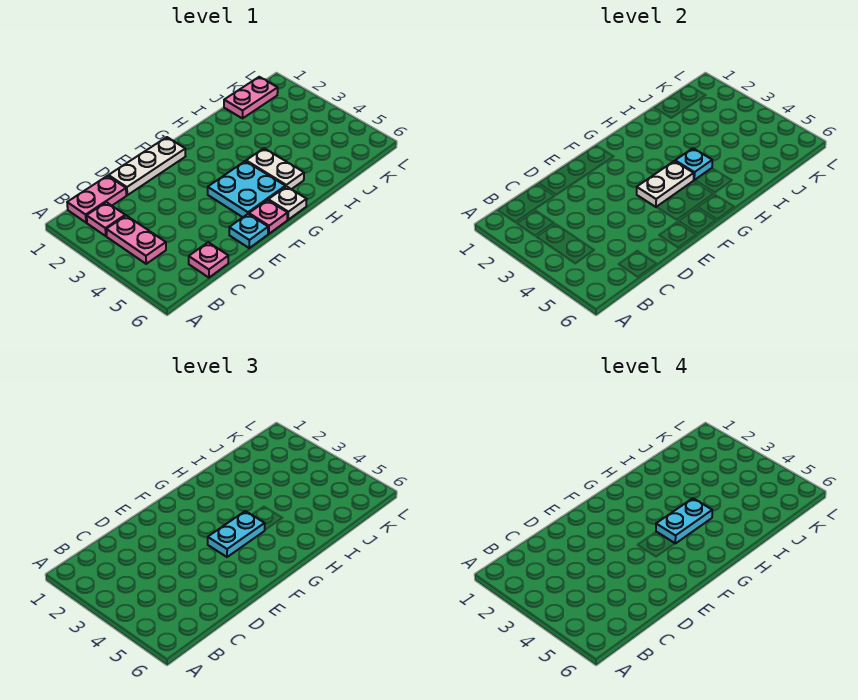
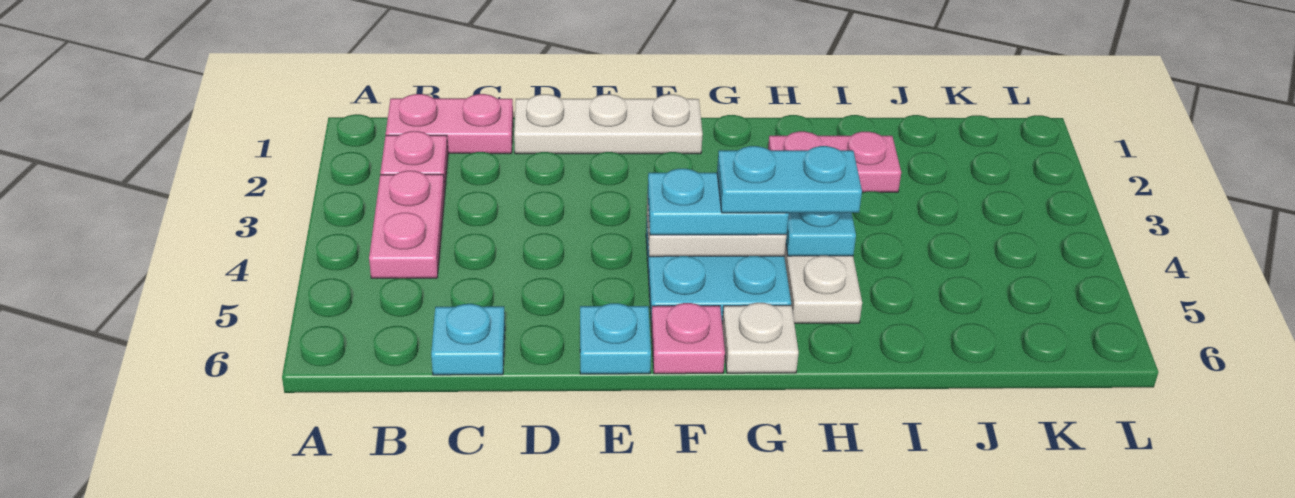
pink plate C6 level 1 -> cyan plate C6 level 1
pink plate J1:K1 level 1 -> pink plate H2:I2 level 1

